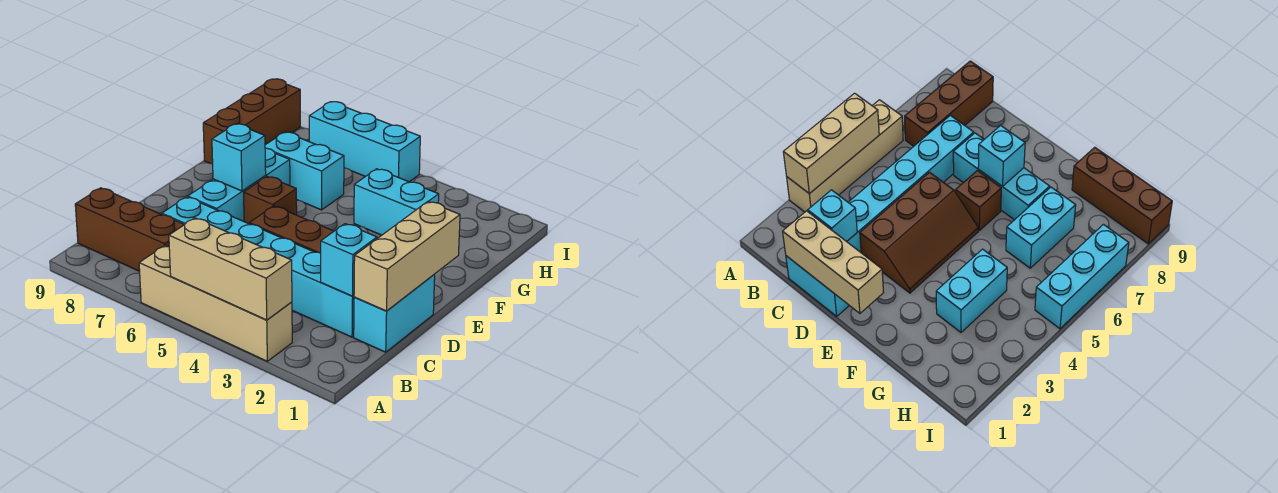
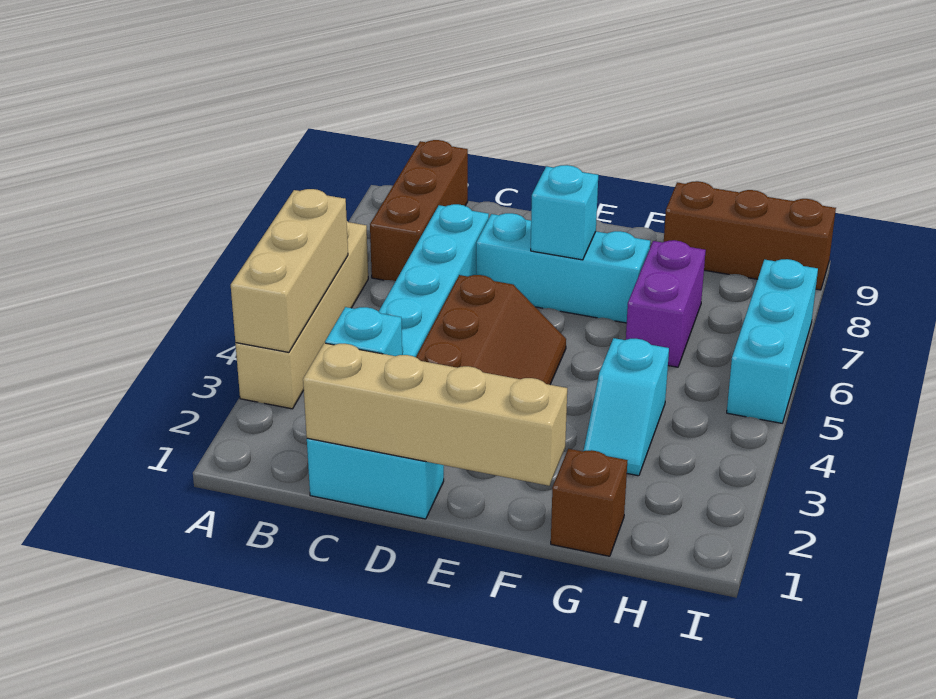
tan brick C1:E1 level 2 -> tan brick C1:F1 level 2
brown brick E6 level 1 -> brown brick G1 level 1
cyan brick G3:G4 level 1 -> cyan slope G3:G4 level 1 top 4
cyan brick G6:G7 level 1 -> purple brick G6:G7 level 1

